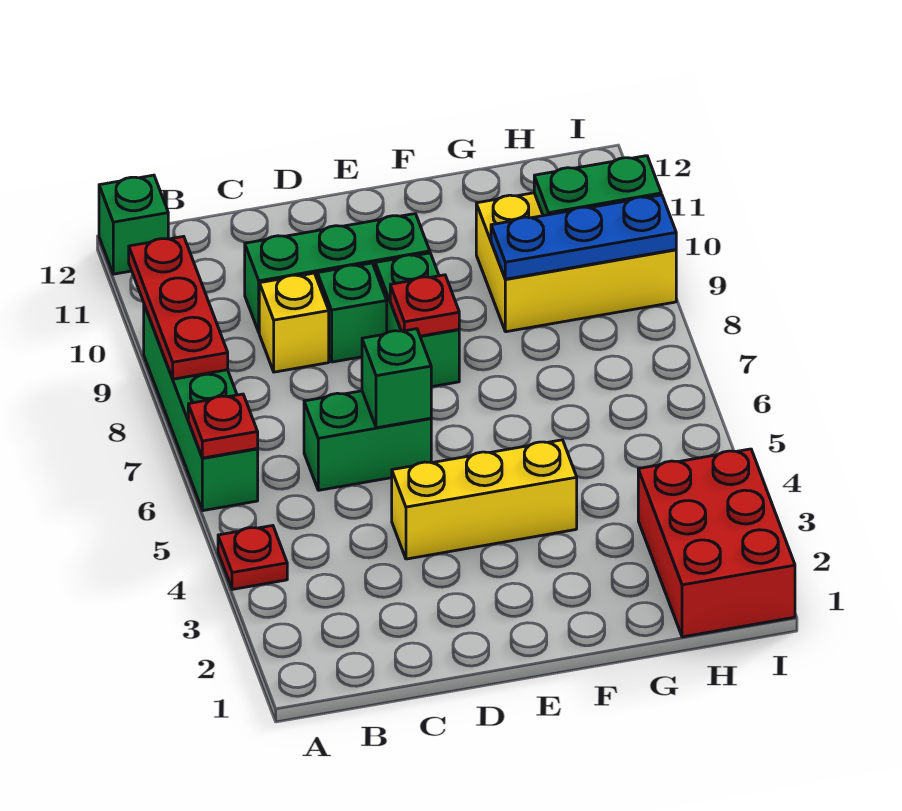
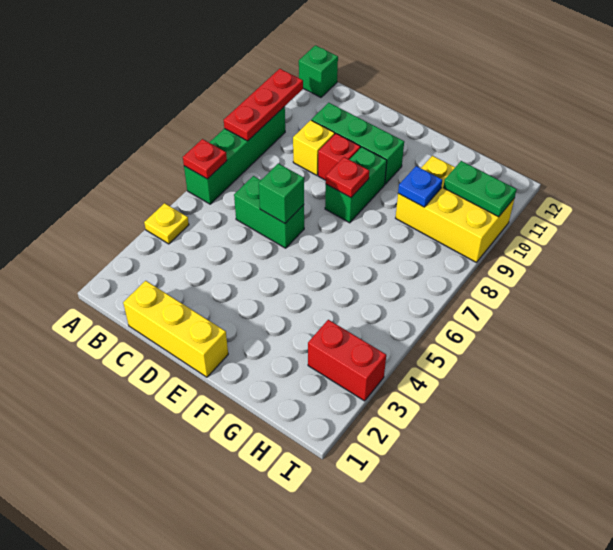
red plate A4 level 1 -> yellow plate A4 level 1
yellow brick D4:F4 level 1 -> yellow brick C1:E1 level 1
green brick D9 level 1 -> red brick D9 level 1
blue plate G9:I9 level 2 -> blue plate G9 level 2
red brick H1:I3 level 1 -> red brick H3:I3 level 1

